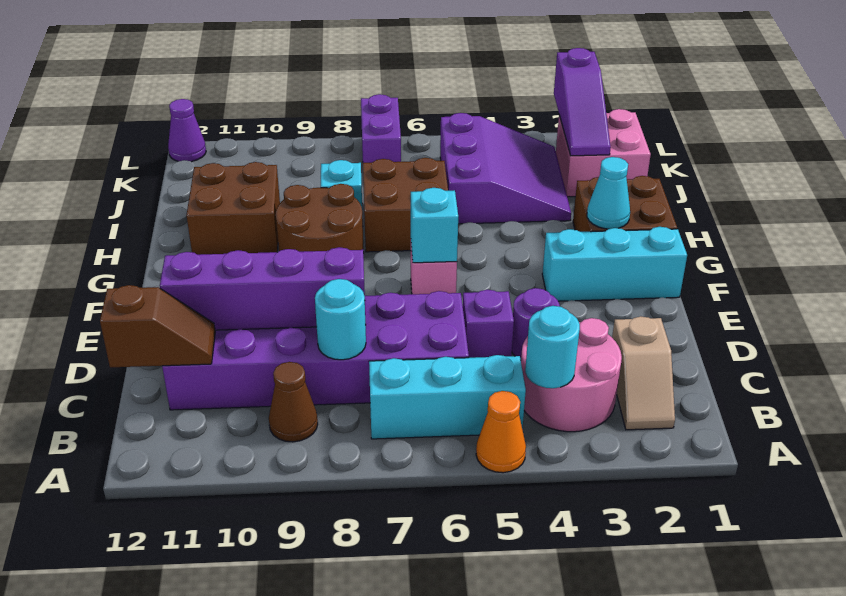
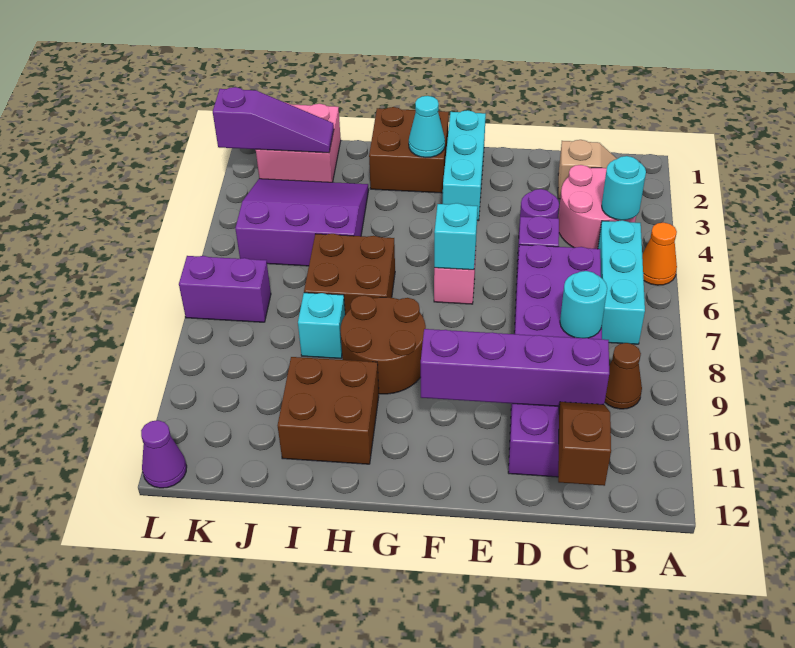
purple brick D8:D11 level 2 -> purple brick C10:F10 level 2

